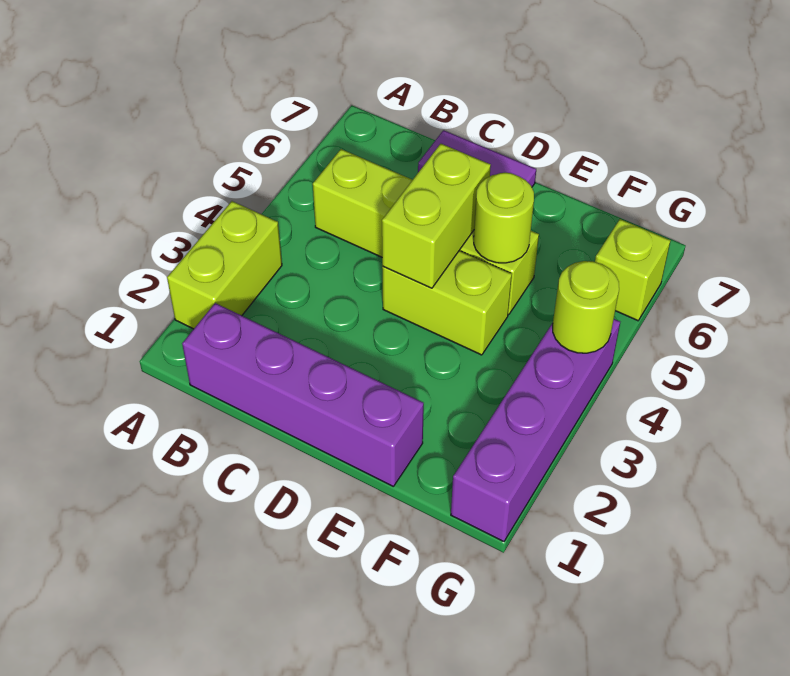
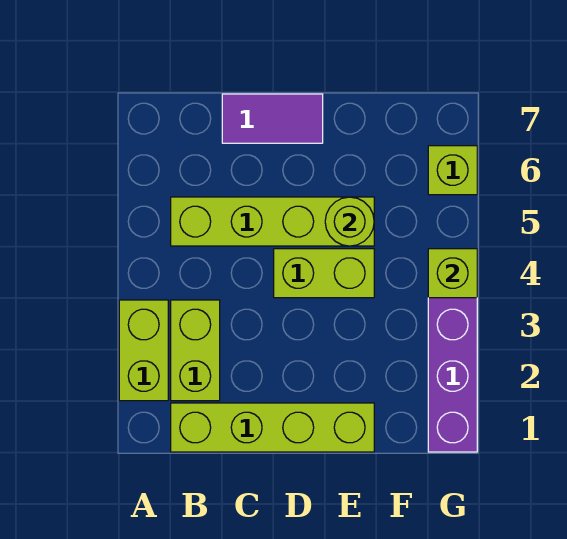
purple brick B1:E1 level 1 -> lime brick B1:E1 level 1
lime brick D4:D5 level 2 -> lime brick B2:B3 level 1
lime round brick G4 level 2 -> lime brick G4 level 2

